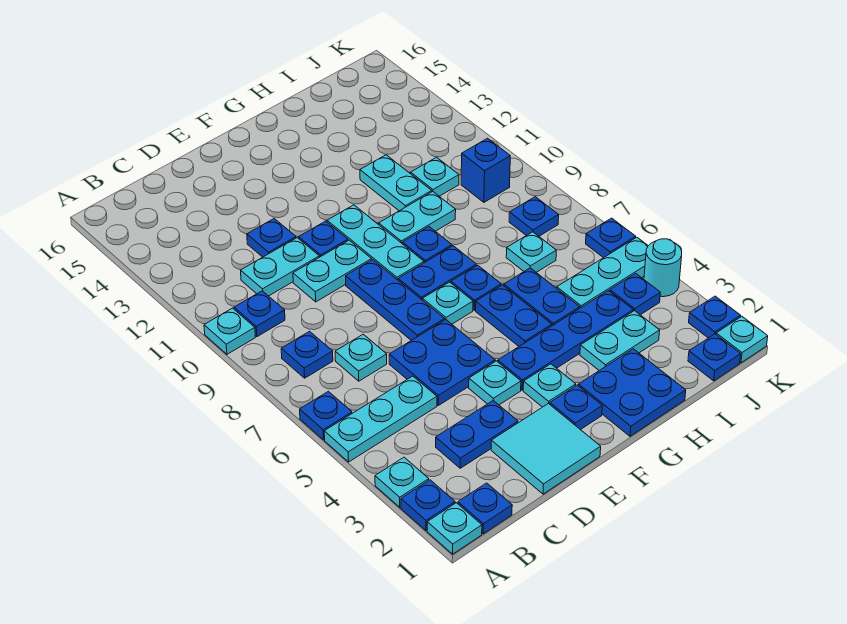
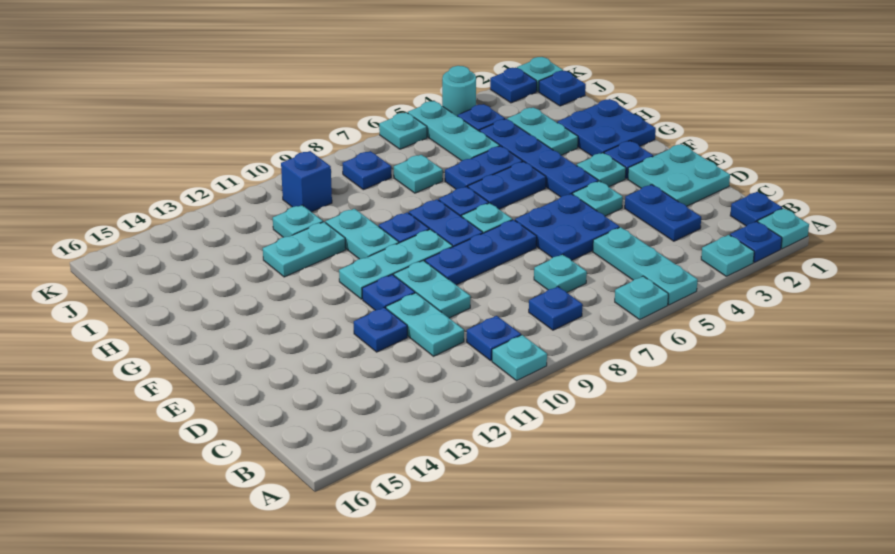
blue plate A6 level 1 -> cyan plate A6 level 1
cyan tile D1:E2 level 1 -> cyan plate D1:E2 level 1
blue plate K6 level 1 -> cyan plate K6 level 1

